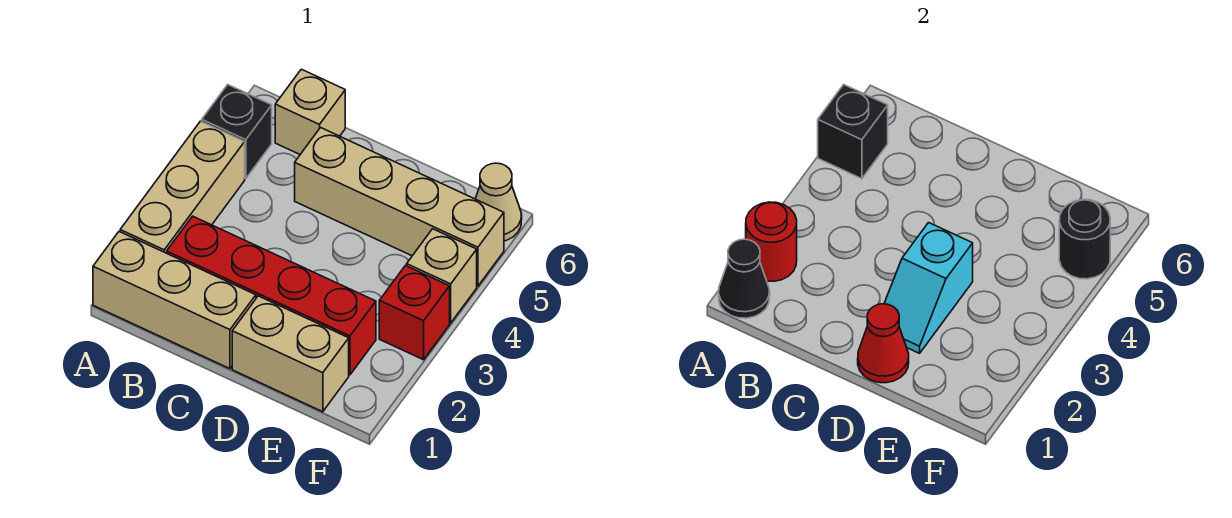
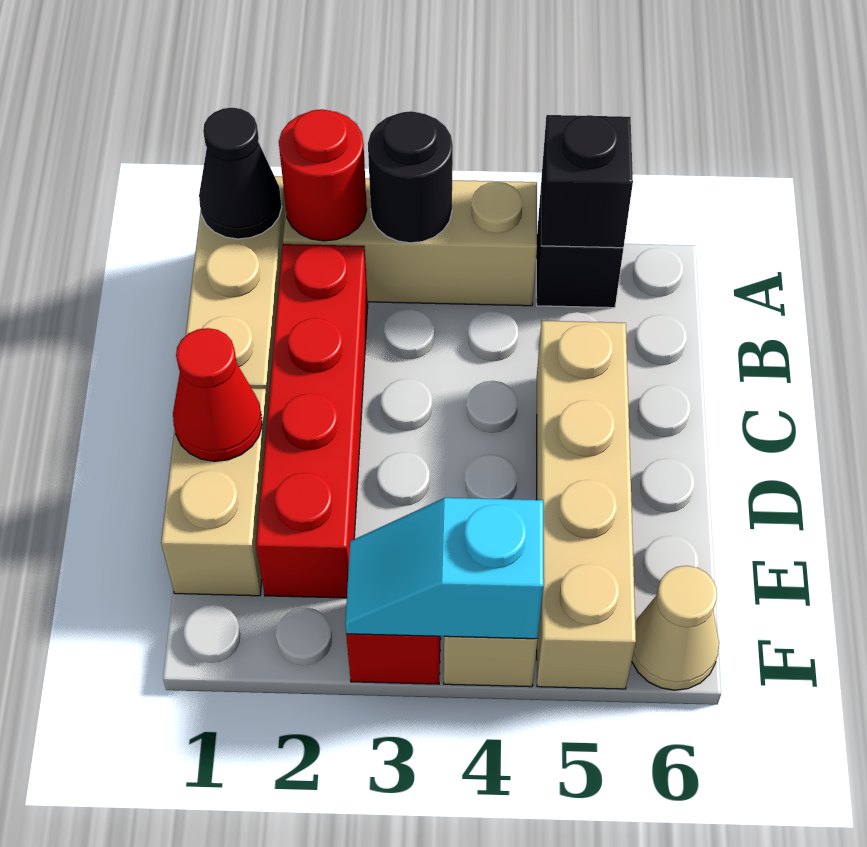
tan brick B6 level 1 -> none
cyan slope D2:D3 level 2 top 3 -> cyan slope F3:F4 level 2 top 4
black round brick F5 level 2 -> black round brick A3 level 2

